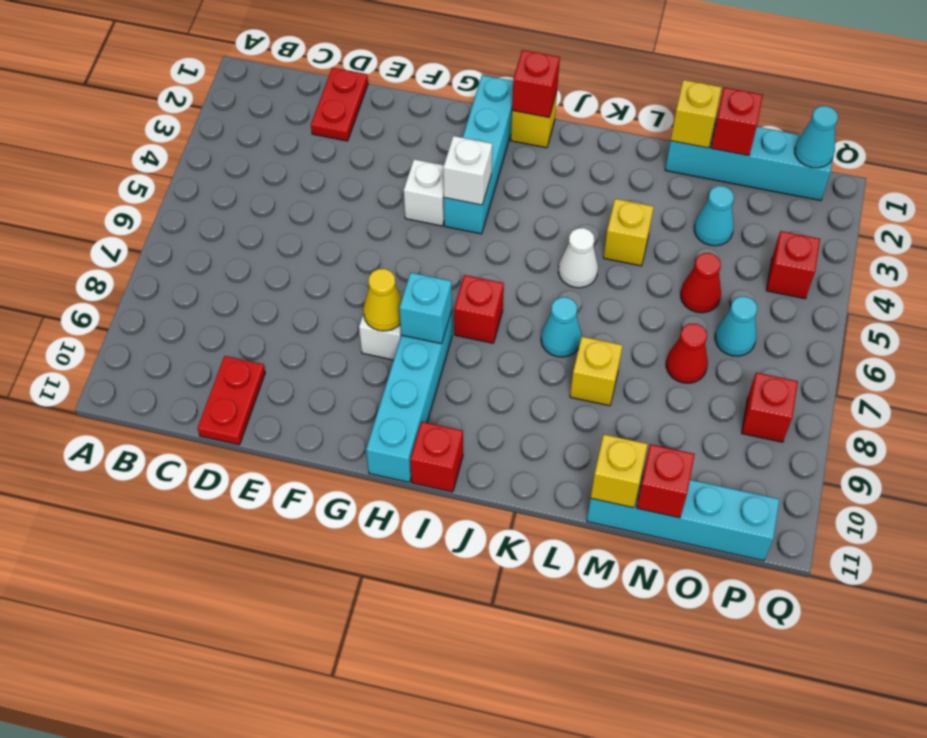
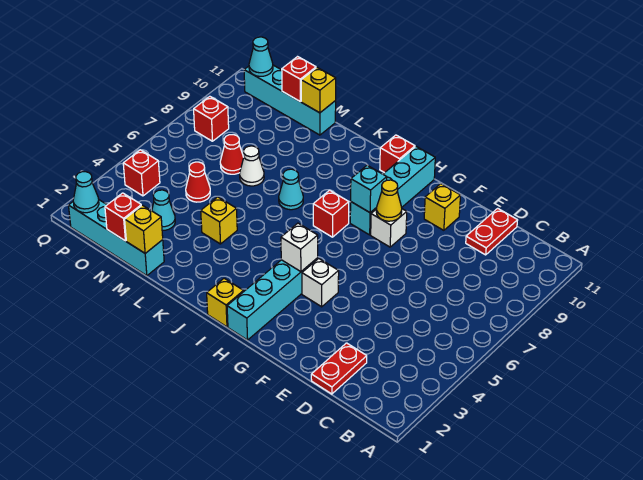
red brick I1 level 2 -> none
white cone K5 level 1 -> white cone M7 level 1
yellow brick L8 level 1 -> yellow brick F10 level 1
cyan cone O6 level 1 -> cyan cone P11 level 2

